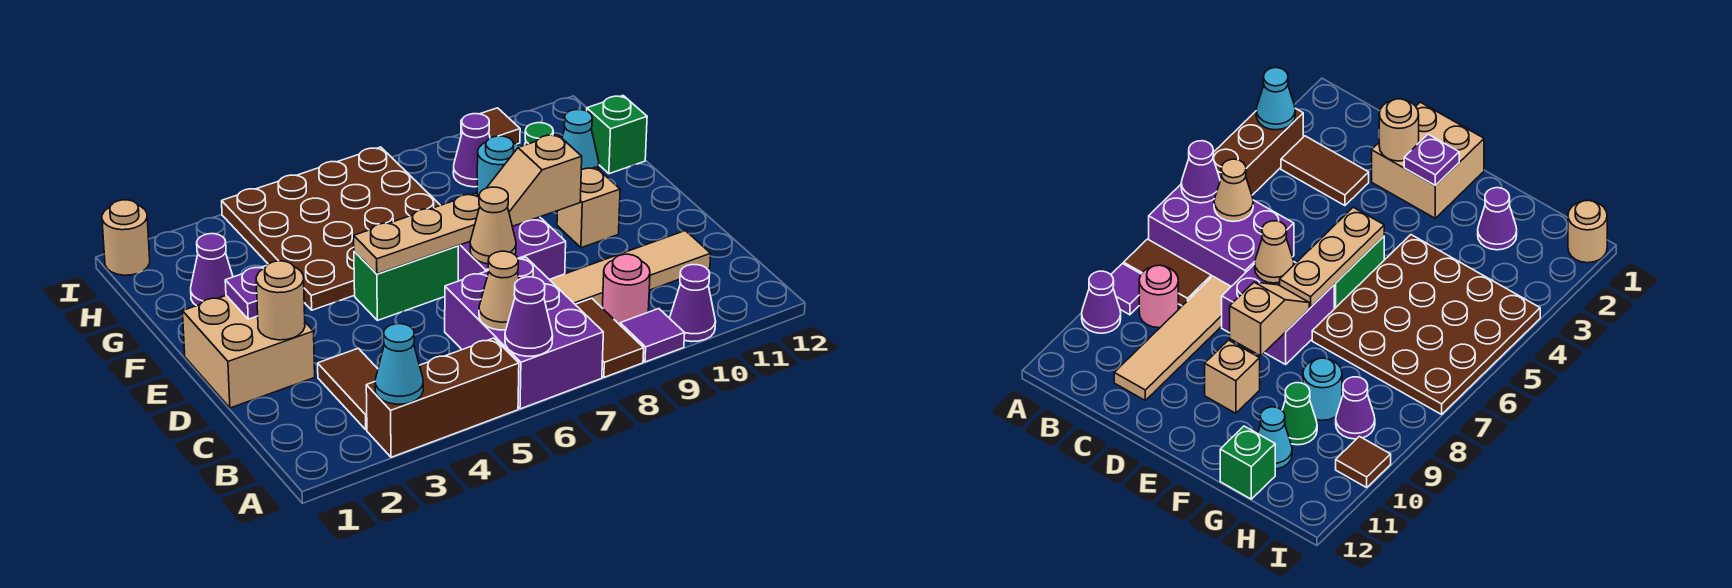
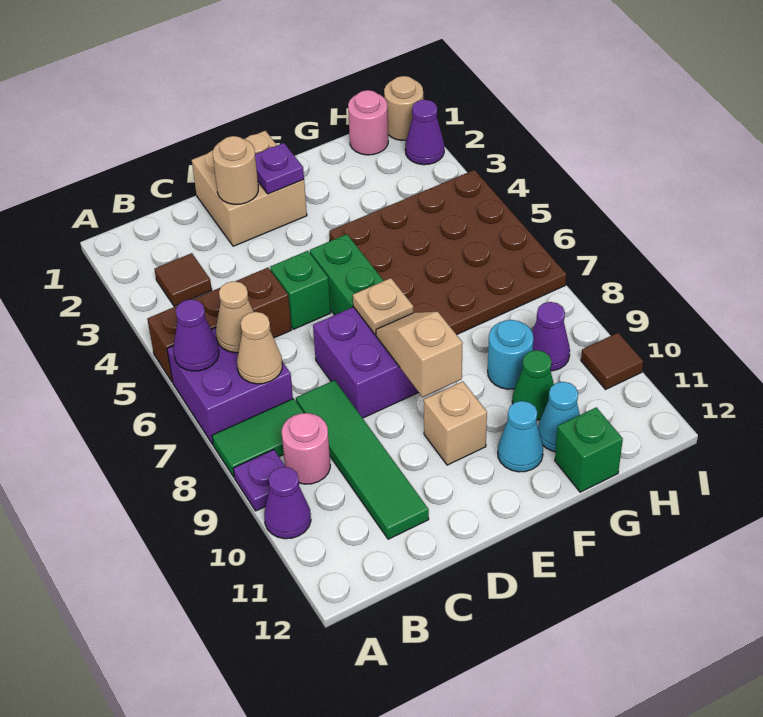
brown brick A3:A5 level 1 -> brown brick A5:C5 level 1
cyan cone A3 level 2 -> cyan cone F11 level 1
purple brick A6:C7 level 1 -> purple brick A6:B7 level 1
brown tile A8:B8 level 1 -> green tile A8:B8 level 1
purple tile A9 level 1 -> purple plate A9 level 1
brown tile B3:C3 level 1 -> brown tile B3 level 1
tan tile C8:C11 level 1 -> green tile C8:C11 level 1
none -> green brick D5 level 1
tan cone D7 level 2 -> tan cone B7 level 2
tan plate E5:E7 level 2 -> tan plate E7 level 2
purple cone G2 level 1 -> purple cone I2 level 1
none -> pink round brick H1 level 1

